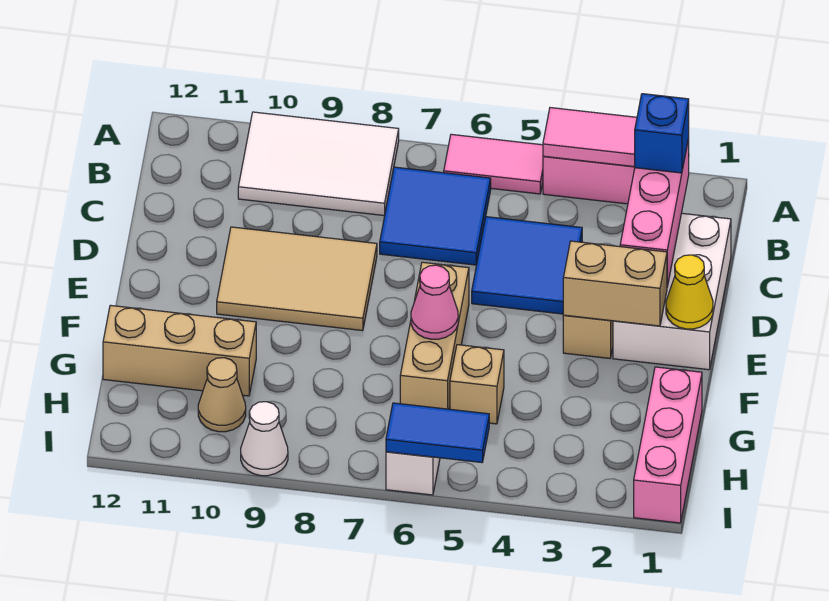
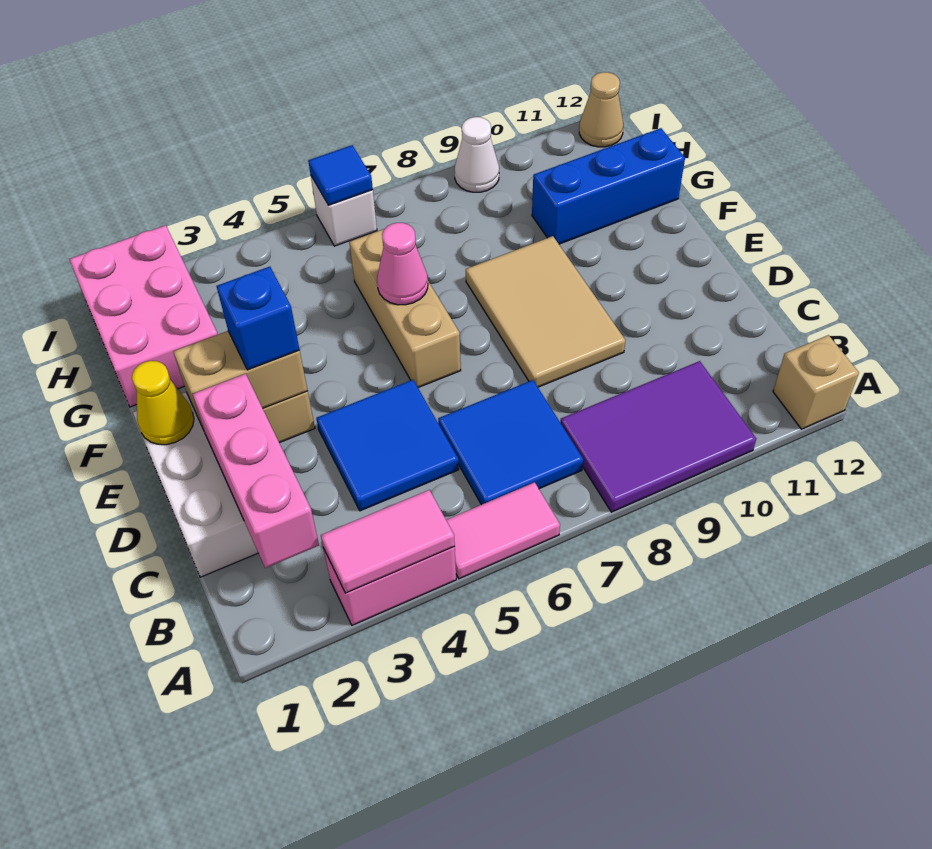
white tile A8:B10 level 1 -> purple tile A8:B10 level 1
blue brick B2 level 3 -> blue brick E3 level 3
tan tile D8:E10 level 1 -> tan tile D8:F9 level 1
pink brick G1:I1 level 1 -> pink brick G1:I2 level 1
tan brick G5 level 1 -> tan brick A12 level 1
tan brick G10:G12 level 1 -> blue brick G10:G12 level 1
tan cone H10 level 1 -> tan cone I12 level 1
blue tile I5:I6 level 2 -> blue tile I6 level 2

